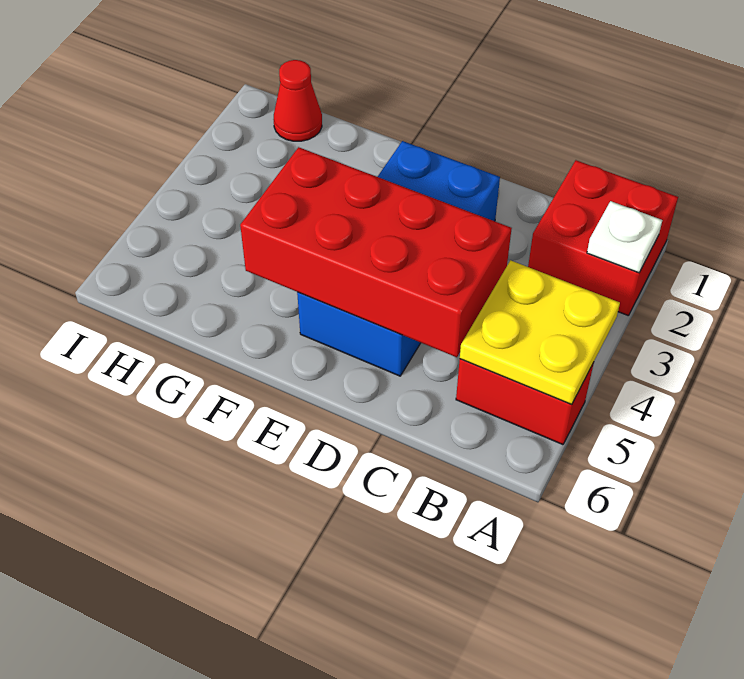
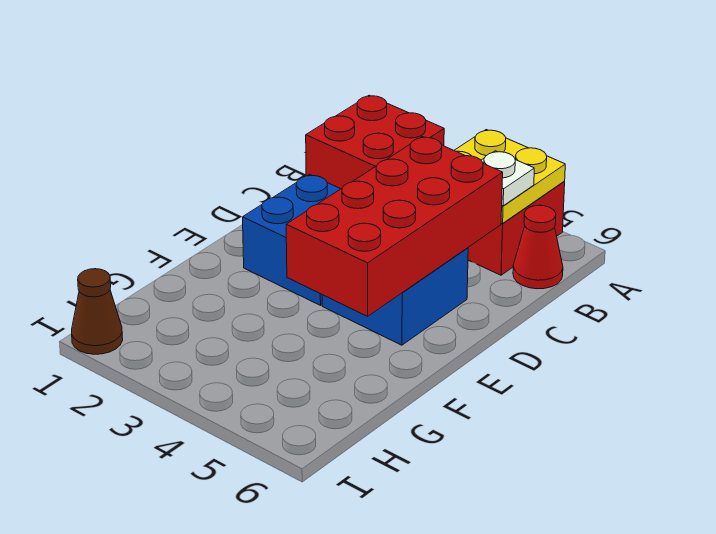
white plate A2 level 2 -> white plate B5 level 3
red cone H1 level 1 -> red cone B6 level 1
none -> brown cone I1 level 1

